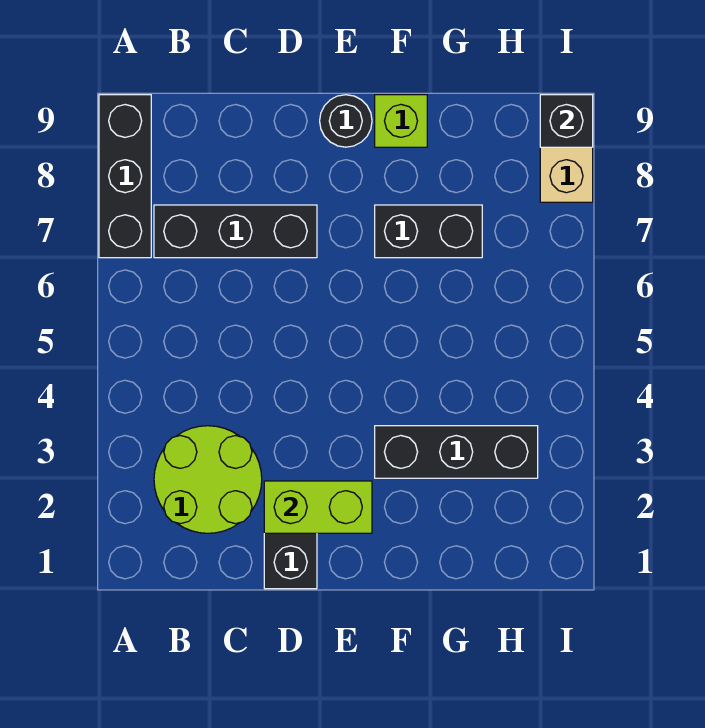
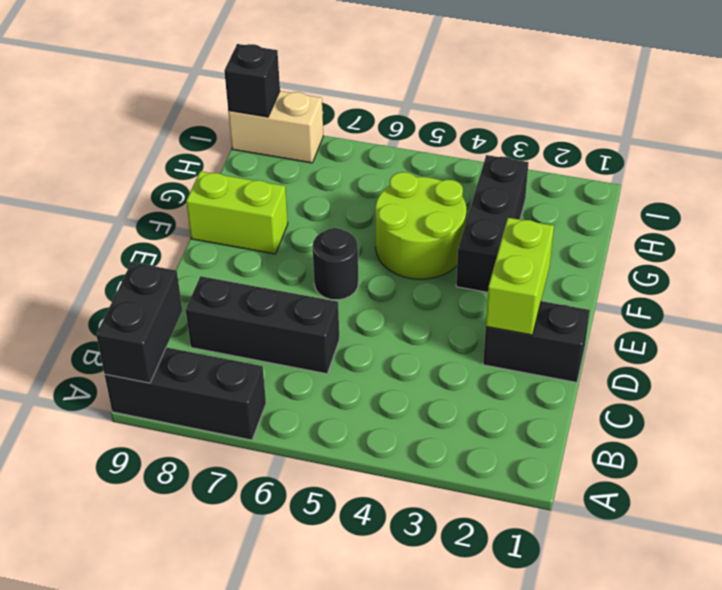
lime round brick B2:C3 level 1 -> lime round brick F4:G5 level 1
black brick B7:D7 level 1 -> black brick C6:C8 level 1
black round brick E9 level 1 -> black round brick E6 level 1
black brick F7:G7 level 1 -> black brick A9:B9 level 2
lime brick F9 level 1 -> lime brick F8:F9 level 1

